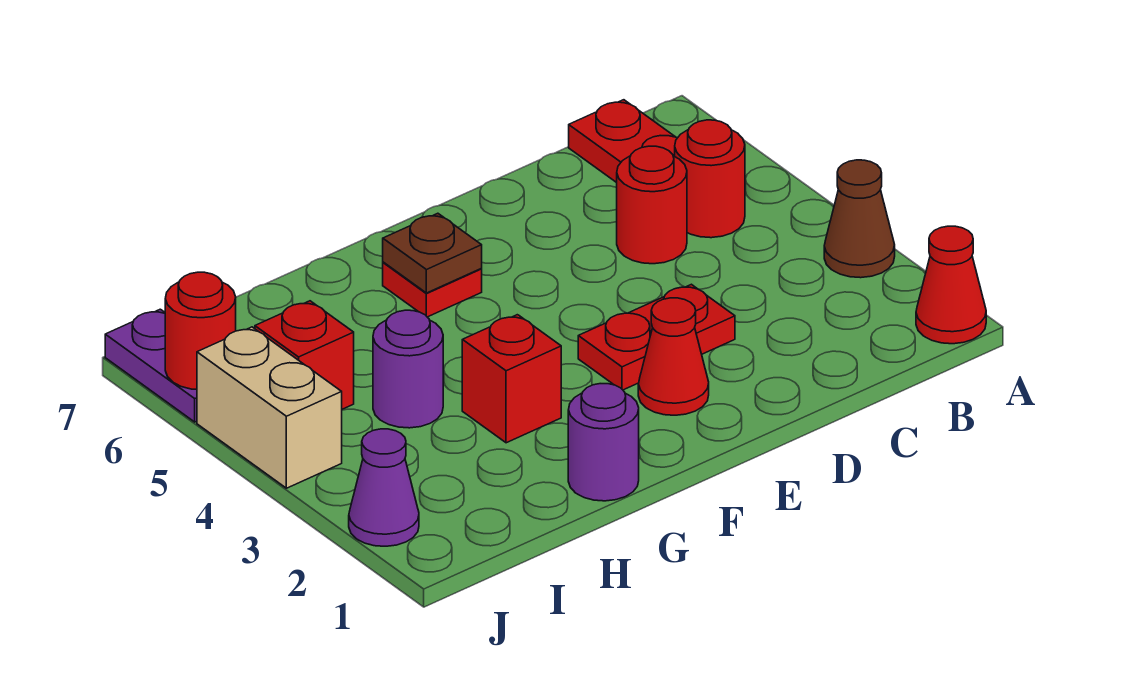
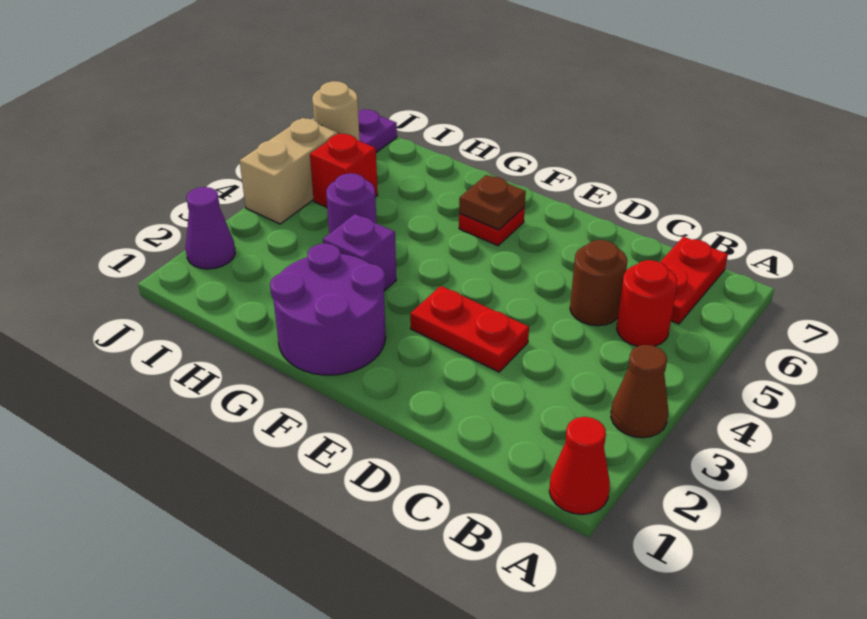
red round brick C5 level 1 -> brown round brick C5 level 1
red cone E2 level 1 -> none
purple round brick G1 level 1 -> purple round brick F1:G2 level 1
red brick G3 level 1 -> purple brick G3 level 1
red round brick J6 level 2 -> tan round brick J6 level 2

